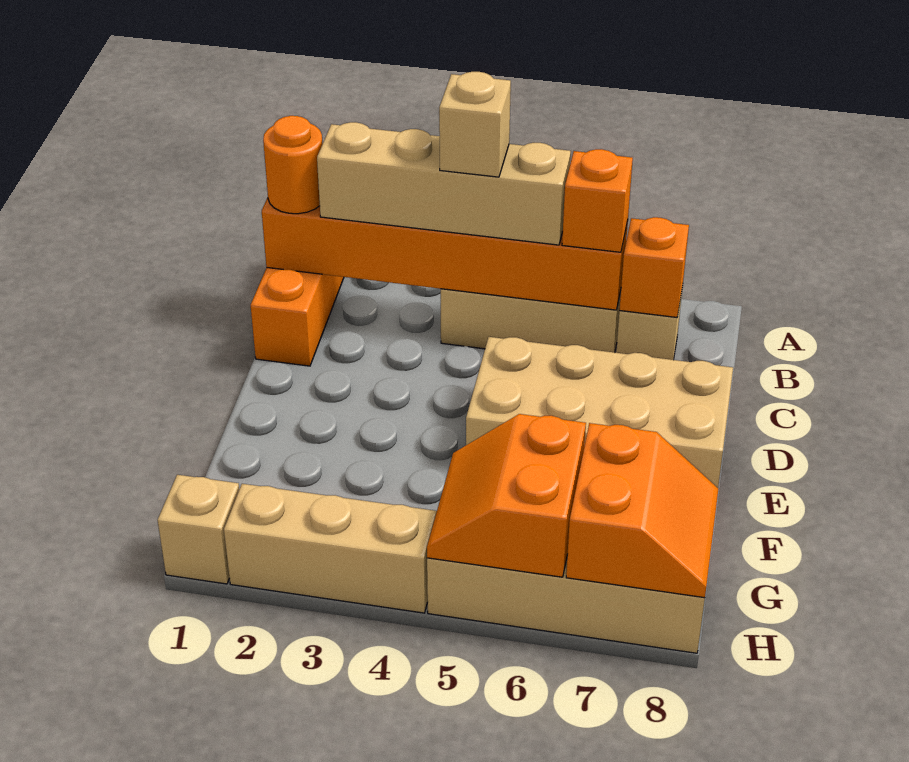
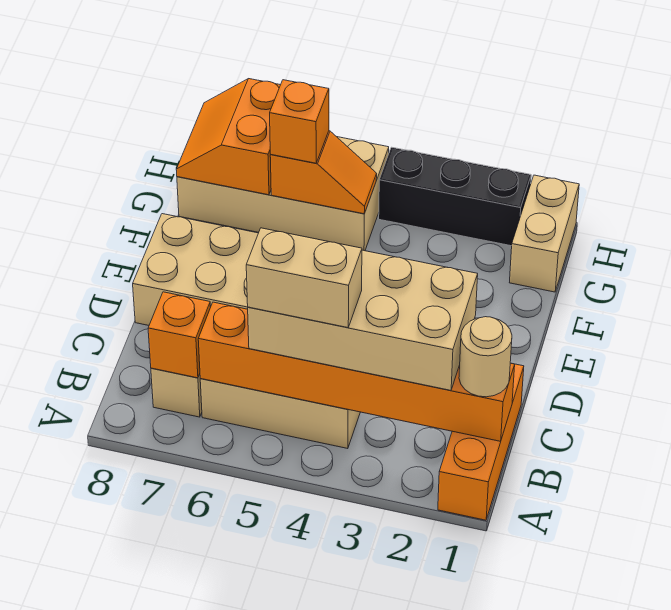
orange round brick B1 level 3 -> tan round brick B1 level 3
tan brick B2:B5 level 3 -> tan brick B2:C5 level 3
tan brick B4 level 4 -> tan brick B4:B5 level 4
orange brick B6 level 3 -> orange brick G6 level 3
orange slope G5:H6 level 2 top 6 -> orange slope G5:G6 level 2 top 6
tan brick H1 level 1 -> tan brick G1:H1 level 1
tan brick H2:H4 level 1 -> black brick H2:H4 level 1

